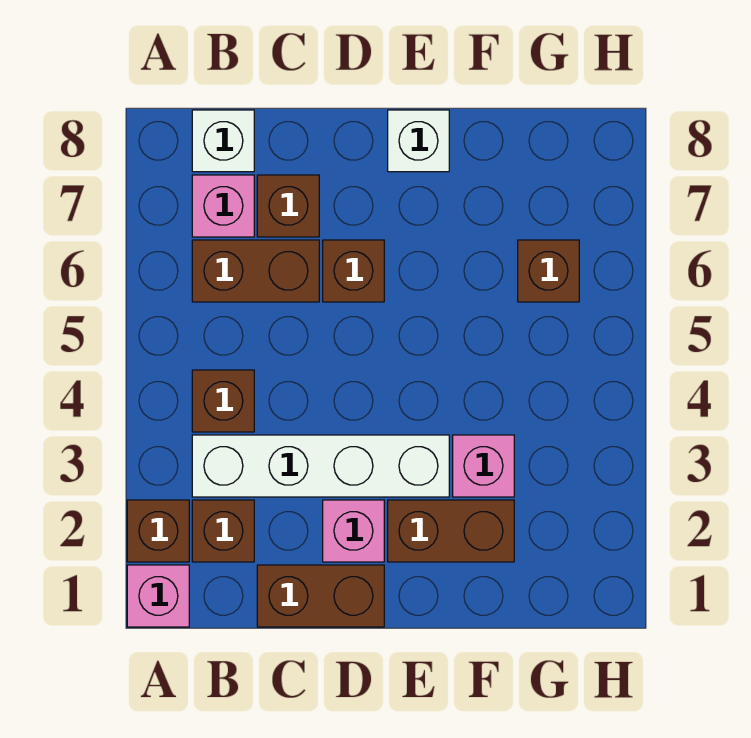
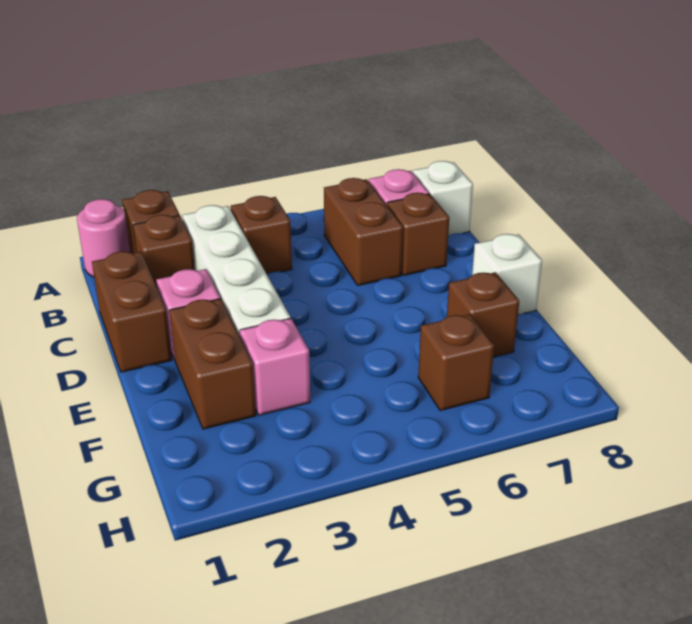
pink brick A1 level 1 -> pink round brick A1 level 1
brown brick D6 level 1 -> brown brick F7 level 1

